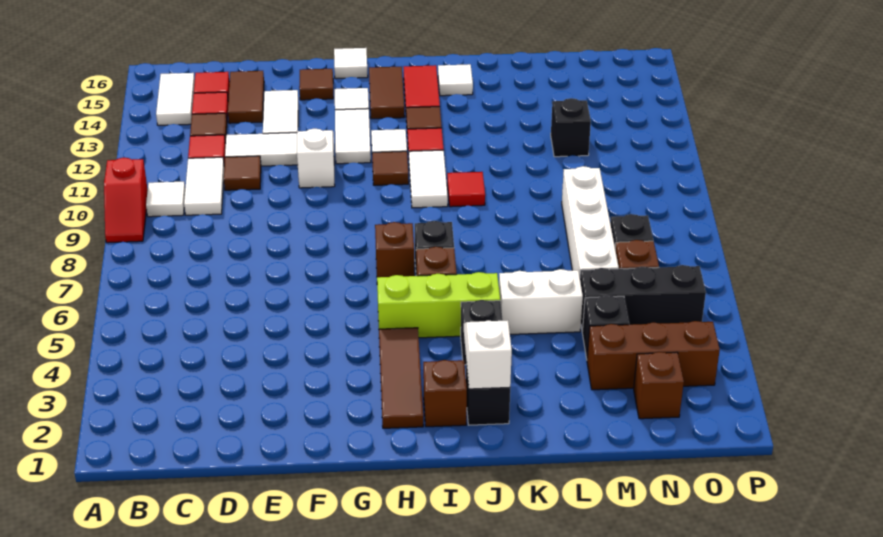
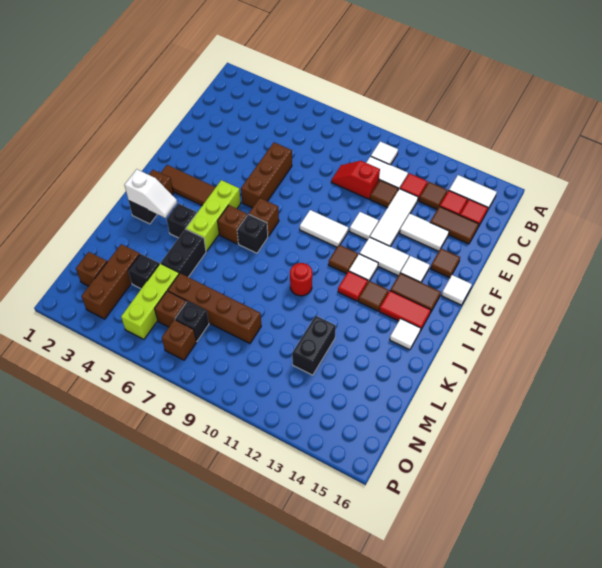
red slope A9:A10 level 1 top 10 -> red slope D9:D10 level 1 top 10
none -> brown brick E6:G6 level 1
white brick F11 level 1 -> white tile F11 level 1
white tile I10:I11 level 1 -> white tile G9:G10 level 1
red tile J10 level 1 -> red round brick J10 level 1
white brick K5:L5 level 1 -> black brick K5:L5 level 1
black brick M5:O5 level 1 -> lime brick M5:O5 level 1
white brick M6:M9 level 1 -> brown brick M6:M9 level 1
black brick M12 level 1 -> black brick L12:M12 level 1
none -> brown brick O7 level 1

